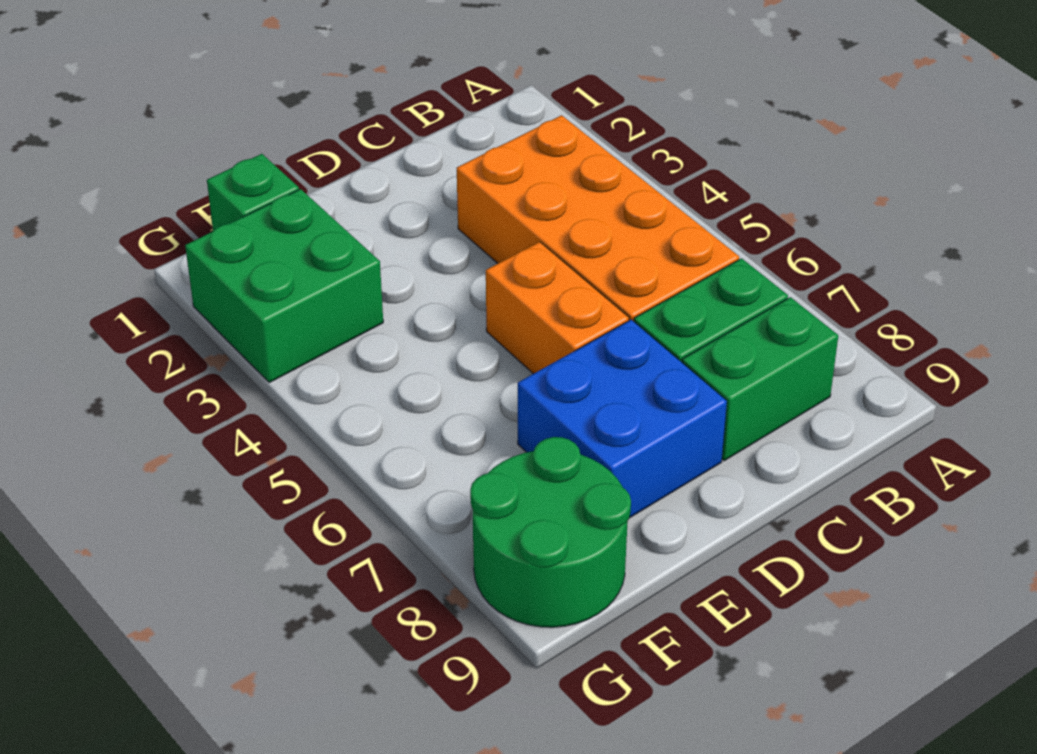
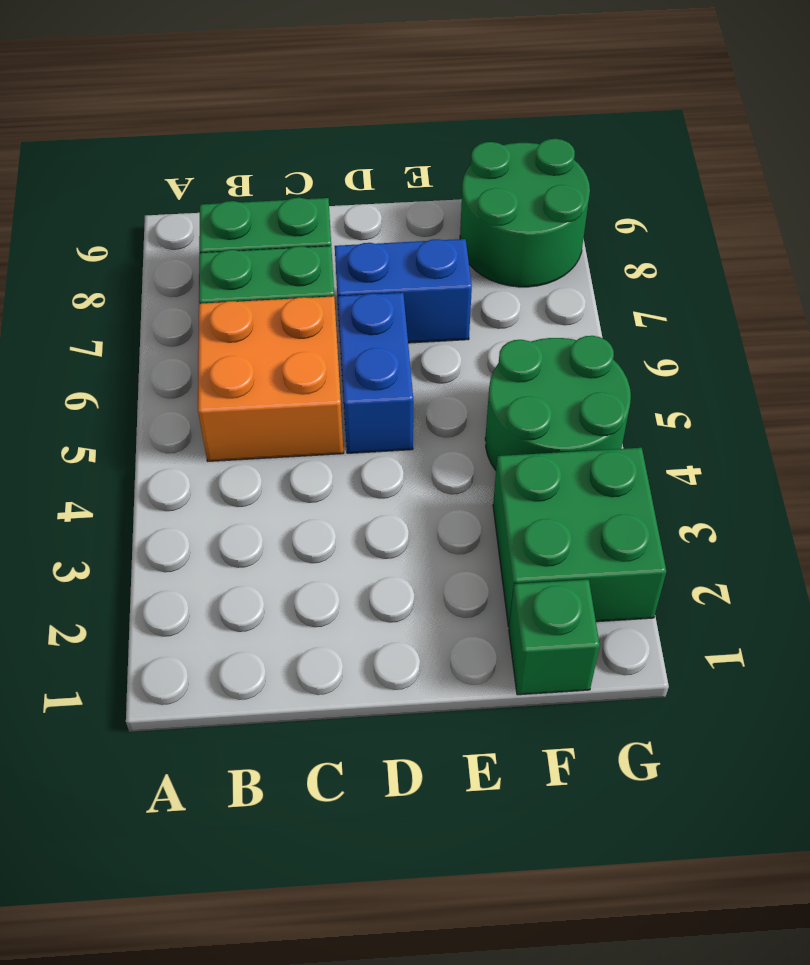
orange brick B3:C6 level 1 -> orange brick B5:C6 level 1
orange brick D5:D6 level 1 -> blue brick D5:D6 level 1
blue brick D7:E8 level 1 -> blue brick D7:E7 level 1
none -> green round brick F4:G5 level 1

